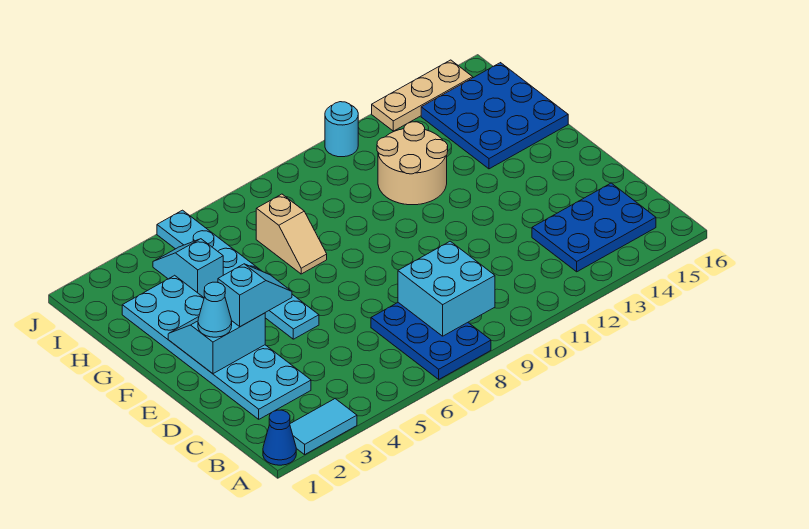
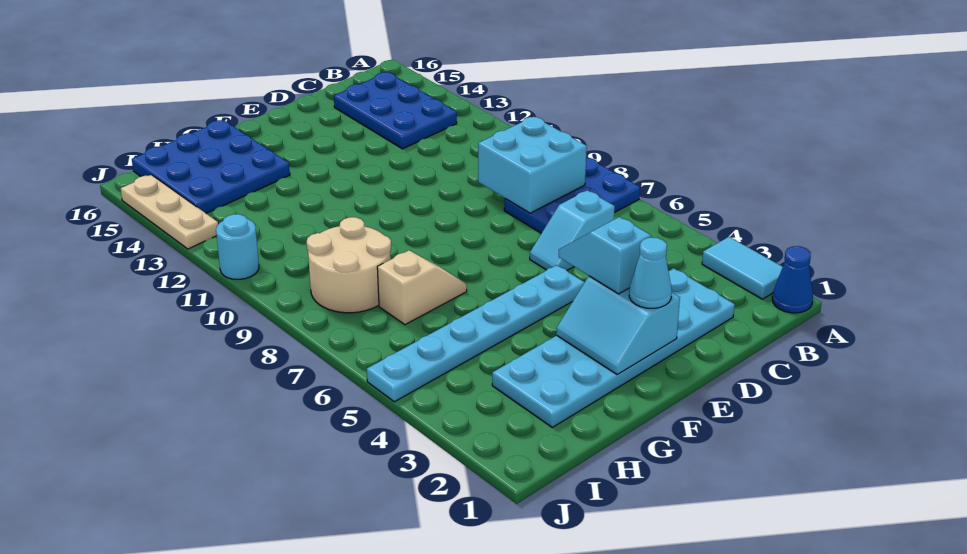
tan round brick G11:H12 level 1 -> tan round brick H8:I9 level 1
cyan slope H4:I4 level 1 top H -> cyan slope C6:D6 level 1 top C

